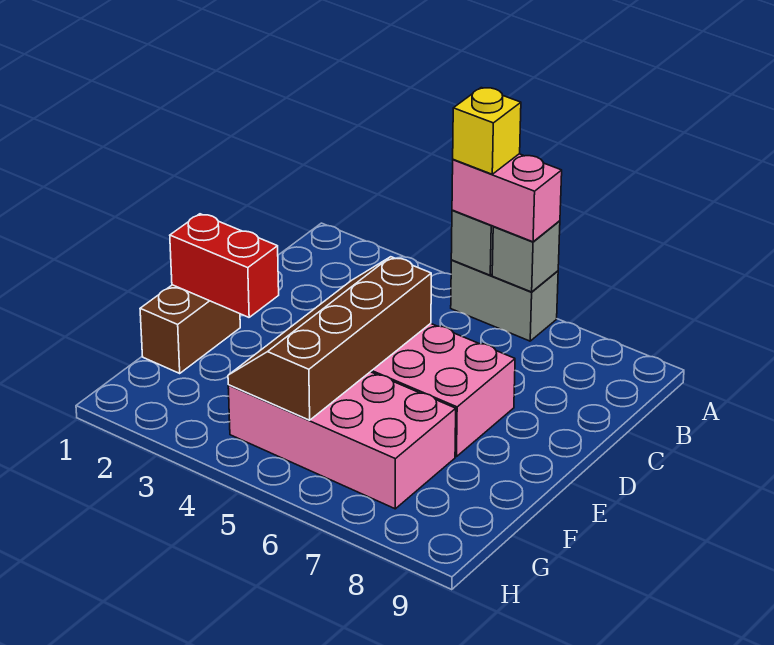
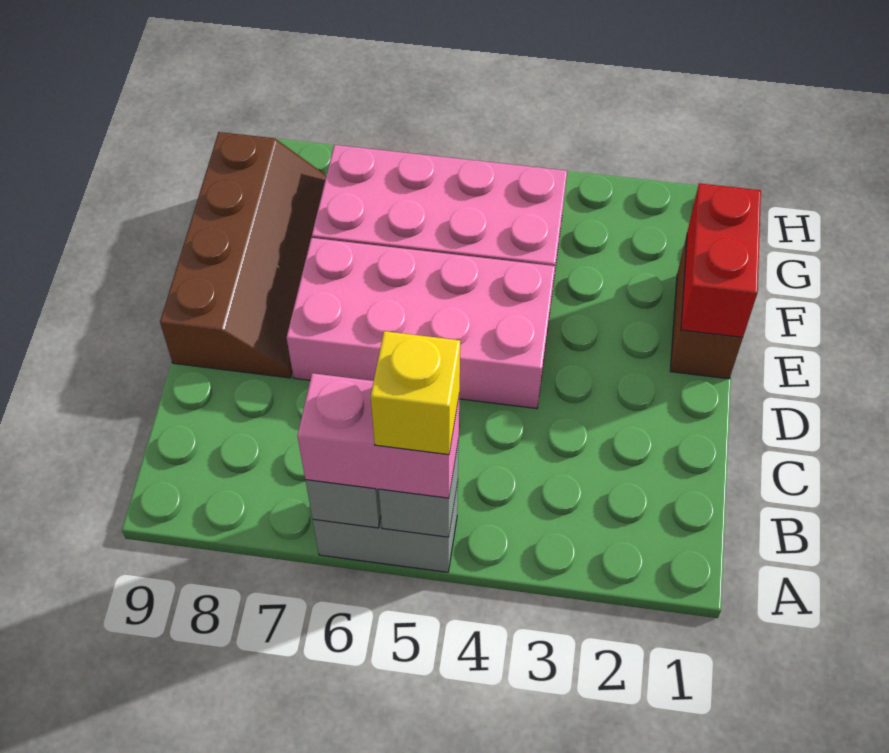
brown slope D4:G5 level 2 top 5 -> brown slope D8:G9 level 1 top 9
red brick E1:E2 level 2 -> red brick E1:F1 level 2

